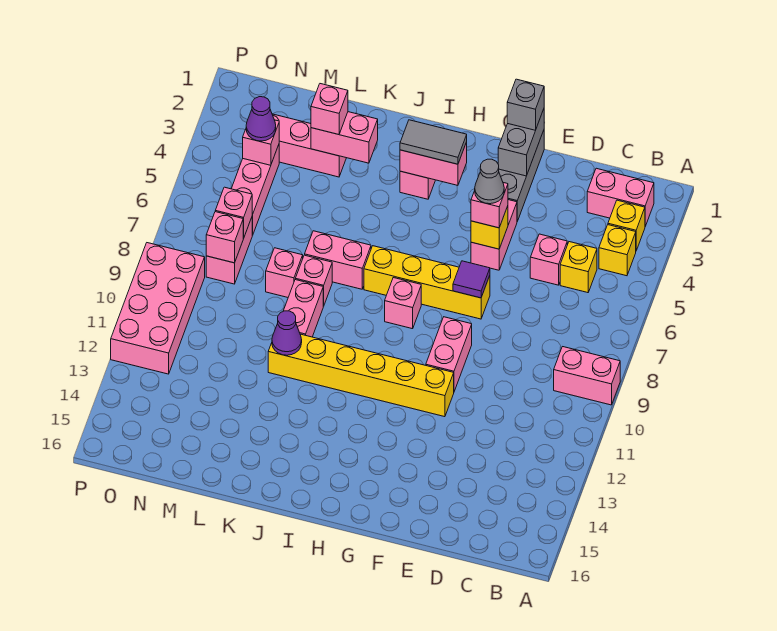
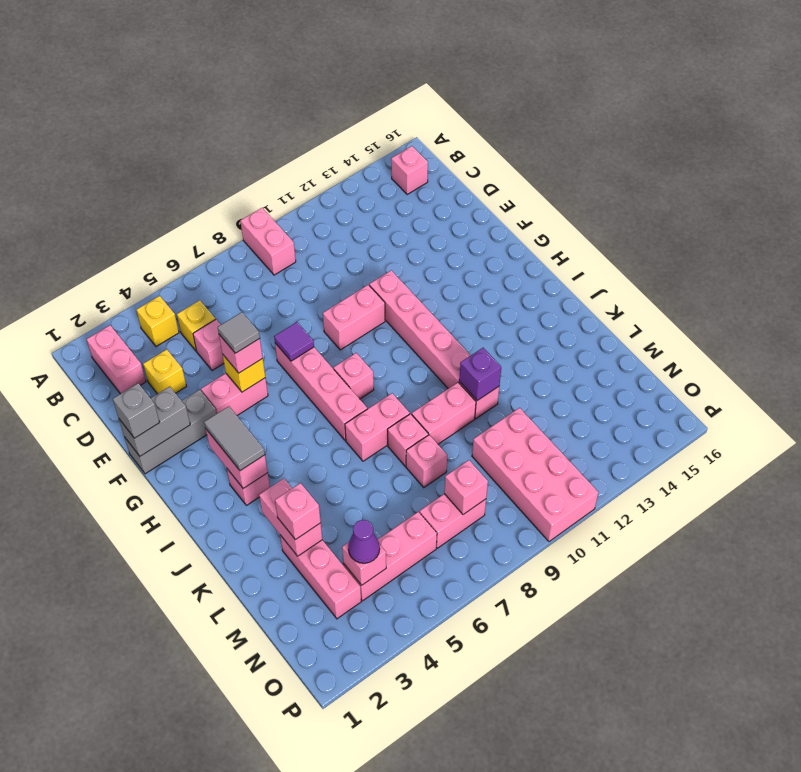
yellow brick B3 level 1 -> yellow brick D3 level 1
grey cone F5 level 4 -> grey tile F5 level 4
yellow brick F7:I7 level 1 -> pink brick F7:I7 level 1
yellow brick F11:K11 level 1 -> pink brick F11:K11 level 1
pink brick J7:K7 level 1 -> pink brick J7:J8 level 1
purple cone K11 level 2 -> purple brick K11 level 2
pink brick N7 level 2 -> pink brick B15 level 1
pink brick O9:P12 level 1 -> pink brick M10:P11 level 1

